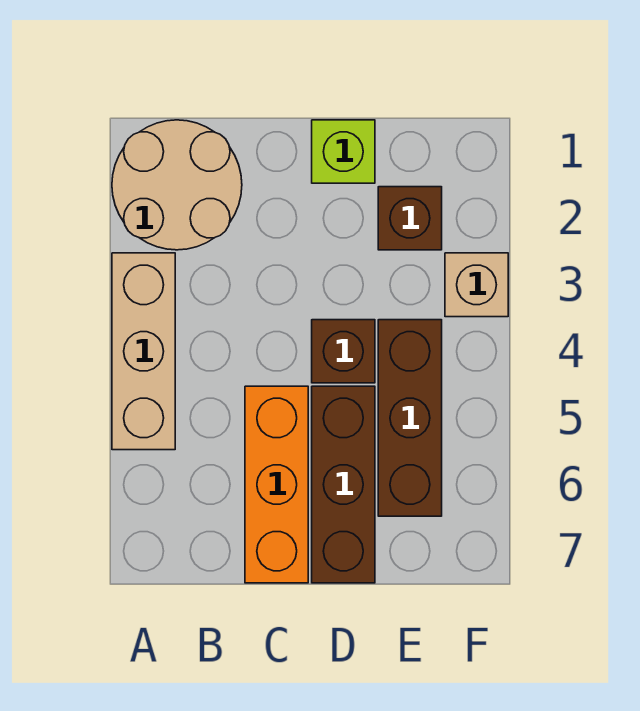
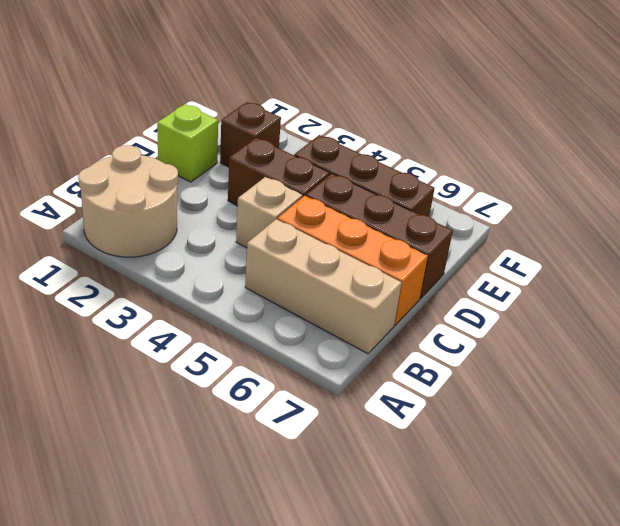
tan brick A3:A5 level 1 -> tan brick B5:B7 level 1
brown brick D4 level 1 -> brown brick D3:D4 level 1
tan brick F3 level 1 -> tan brick C4 level 1

